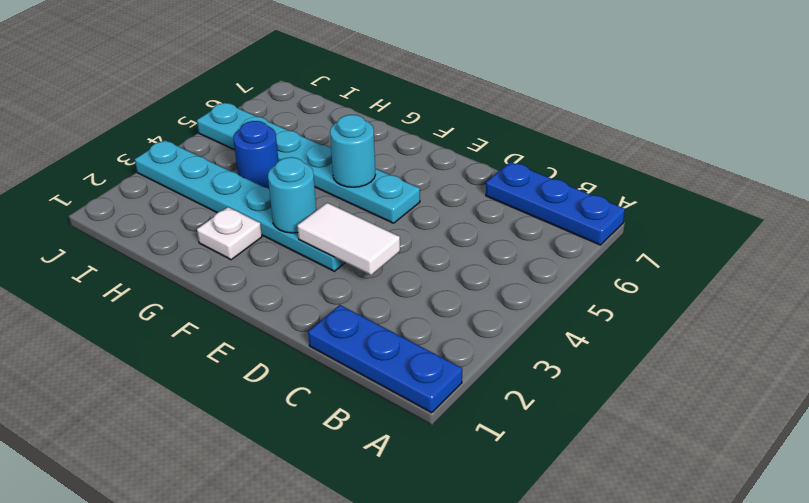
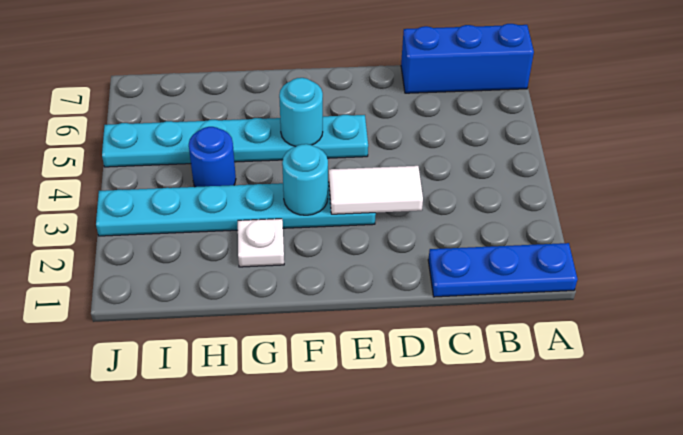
blue plate A7:C7 level 1 -> blue brick A7:C7 level 1

